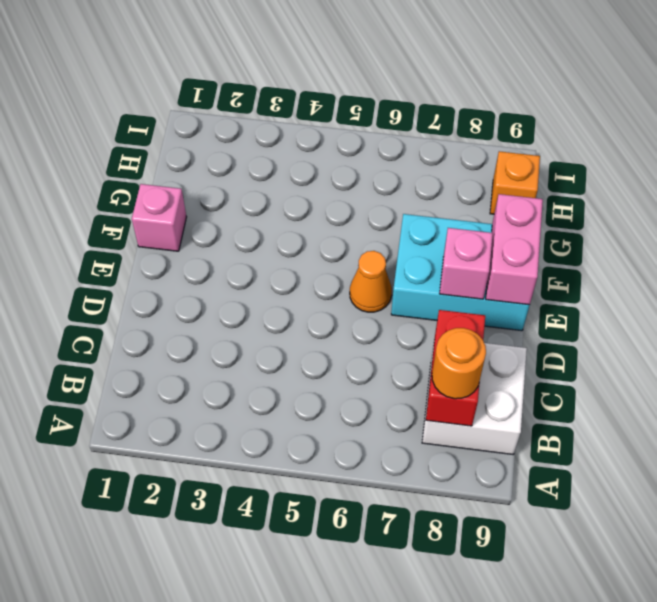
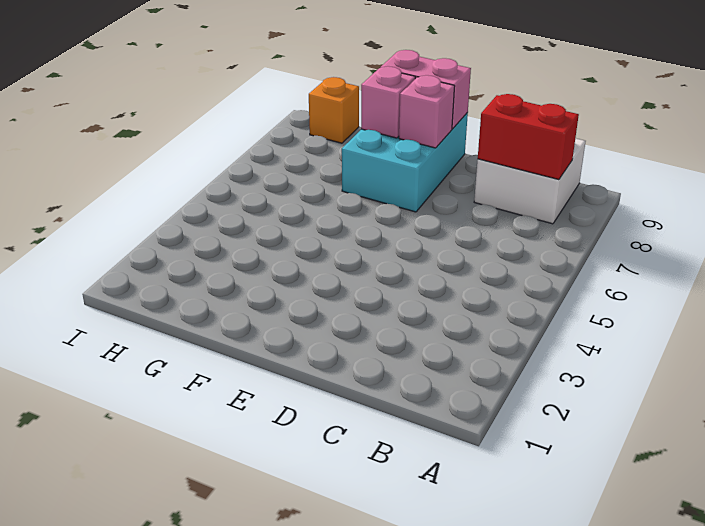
orange round brick B8 level 3 -> none
orange cone E6 level 1 -> none
pink brick F1 level 1 -> pink brick F8 level 2

